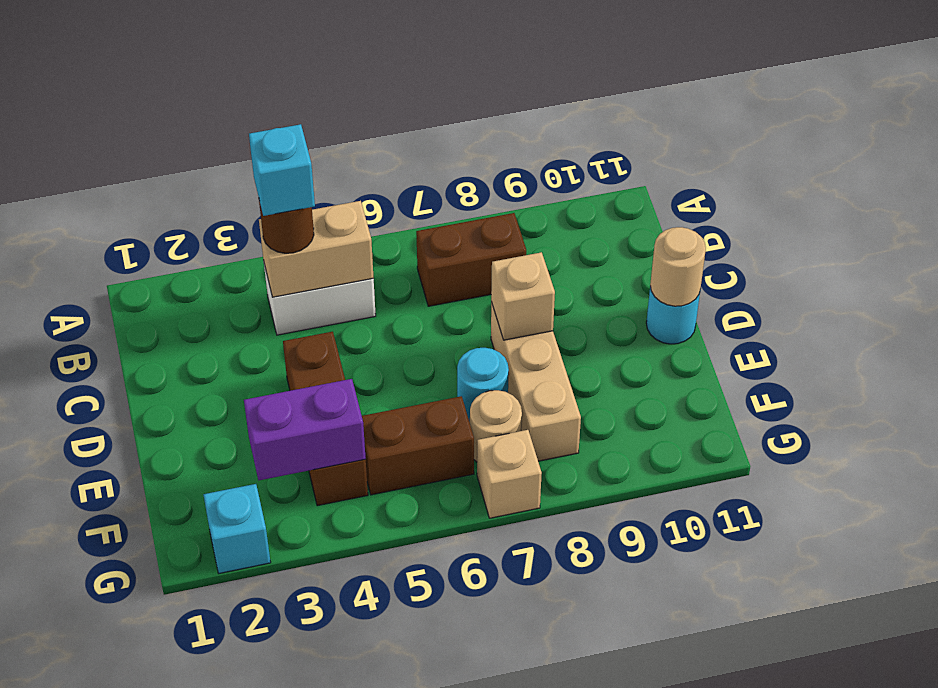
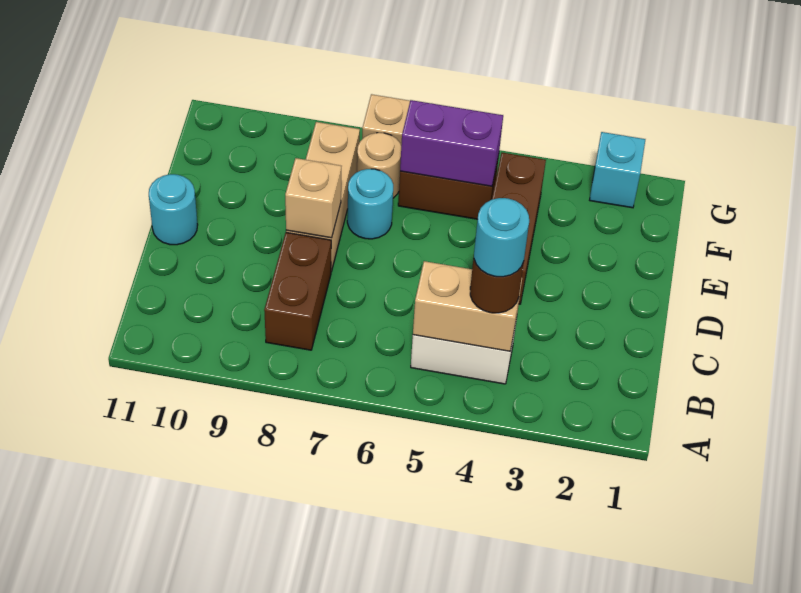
cyan brick B4 level 4 -> cyan round brick B4 level 4
brown brick B7:B8 level 1 -> brown brick B8:C8 level 1
tan round brick D11 level 2 -> none
purple brick F3:F4 level 2 -> purple brick F5:F6 level 2

